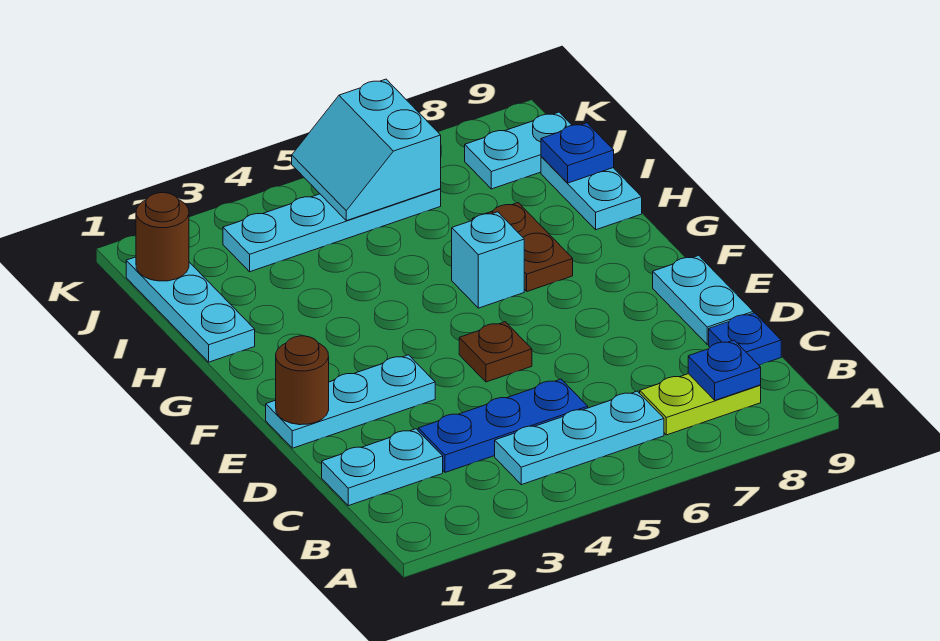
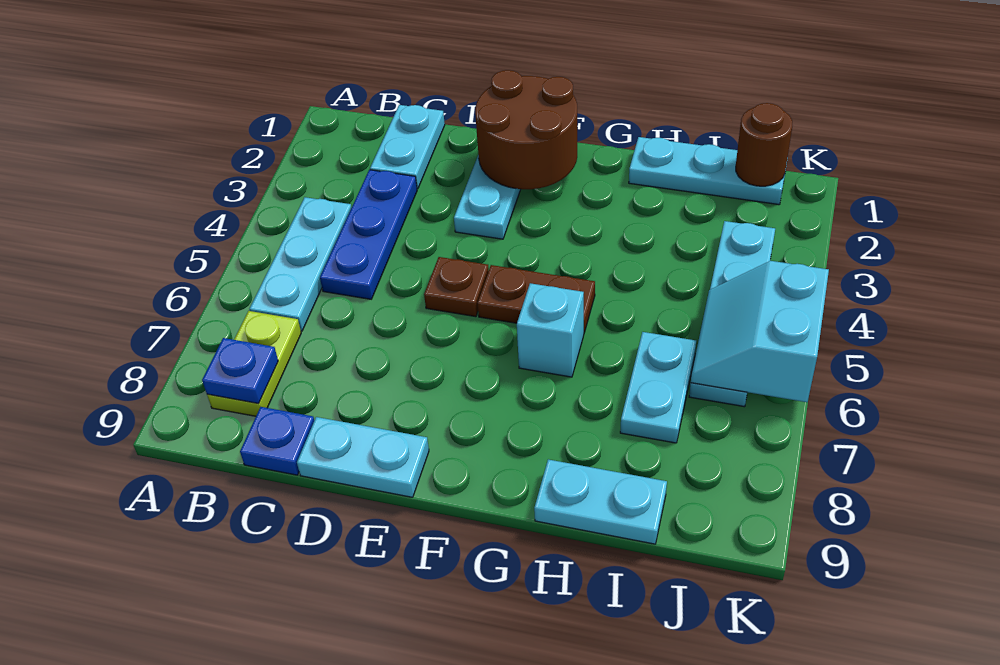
brown round brick E1 level 2 -> brown round brick E1:F2 level 2
brown plate G7:H7 level 1 -> brown plate F5:G5 level 1
blue plate I9 level 2 -> none
cyan slope J5:K6 level 2 top 6 -> cyan slope J5:K6 level 2 top K
cyan plate J8:J9 level 1 -> cyan plate I6:I7 level 1

